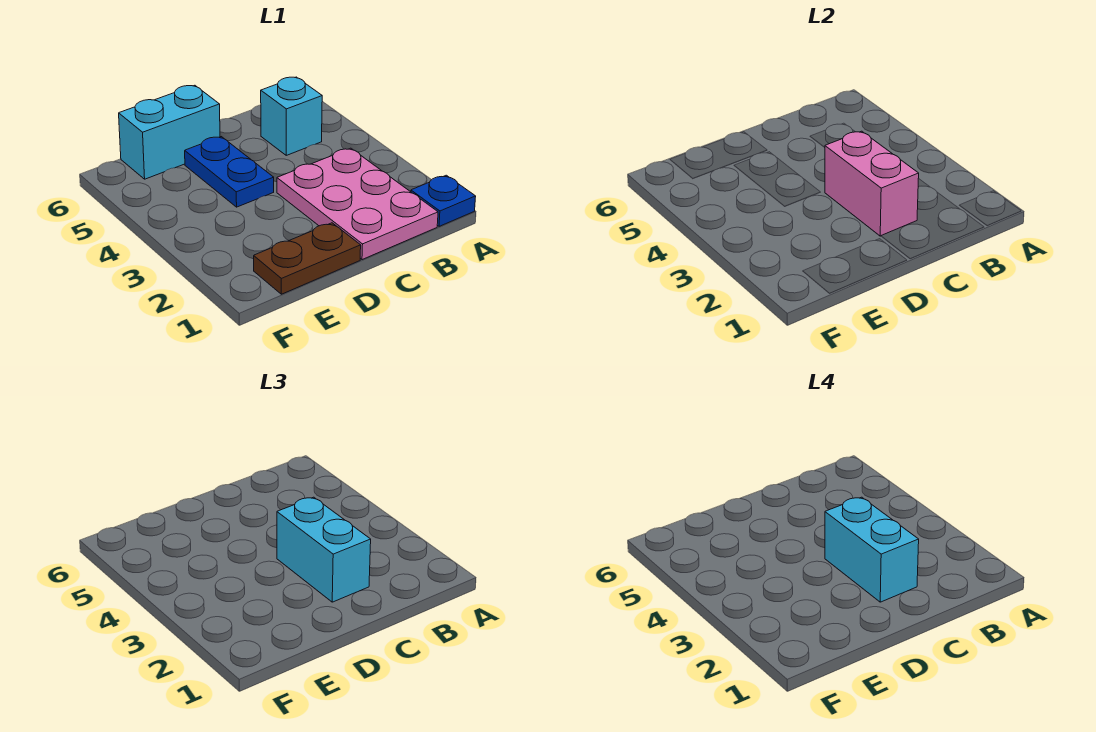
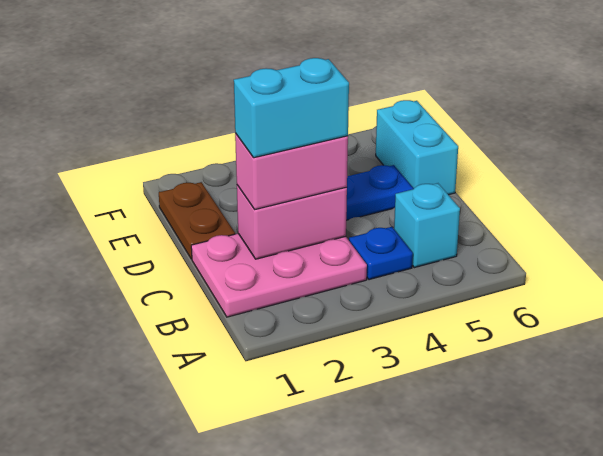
blue plate A1 level 1 -> blue plate B4 level 1
cyan brick C2:C3 level 3 -> pink brick C2:C3 level 3

